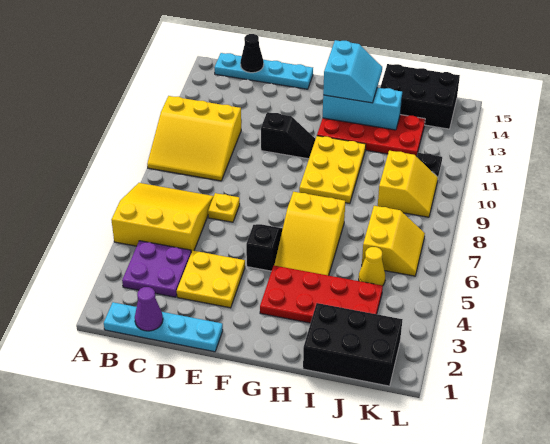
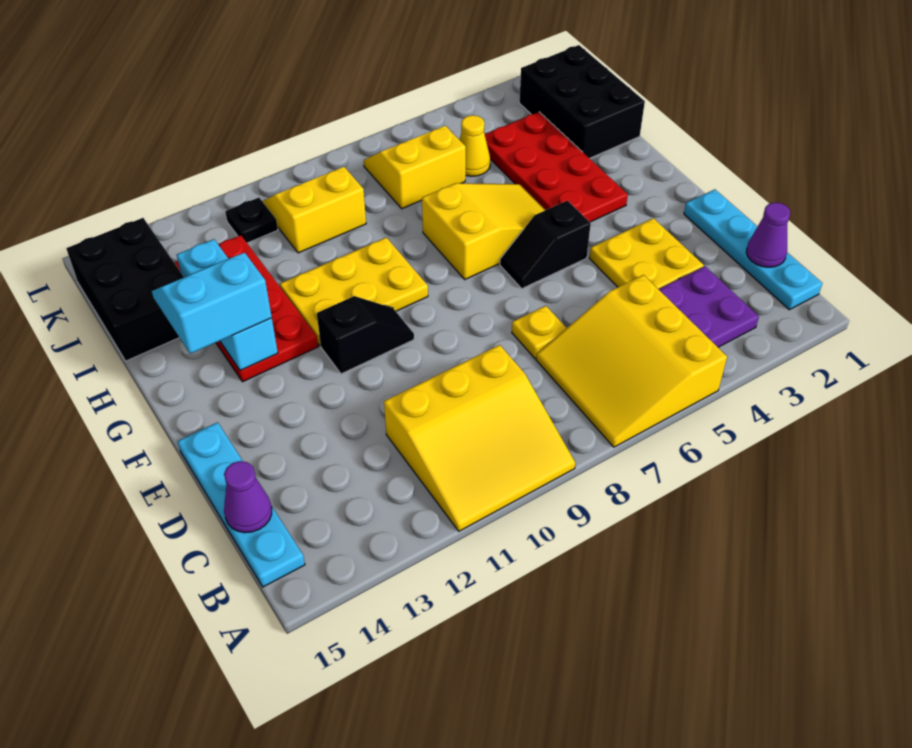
yellow slope A9:C11 level 1 top 11 -> yellow slope A9:C11 level 1 top C
black cone C15 level 2 -> purple cone C15 level 2
black slope E11:F11 level 1 top E -> black slope F10:F11 level 1 top 11

